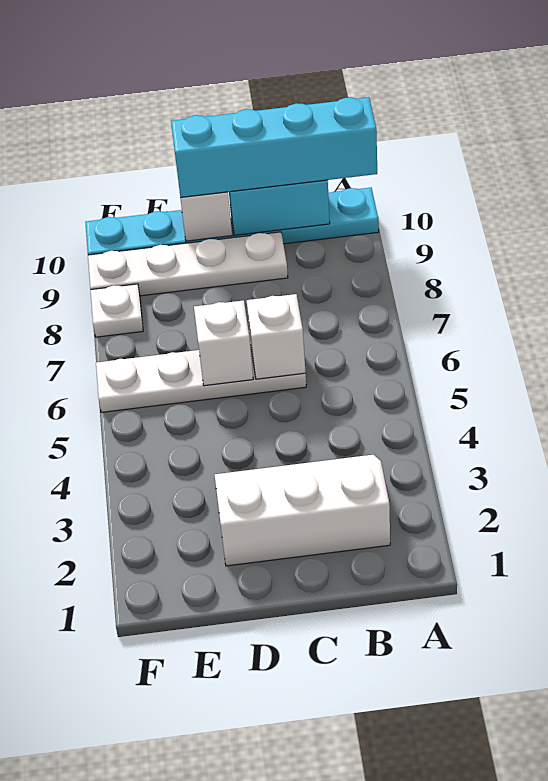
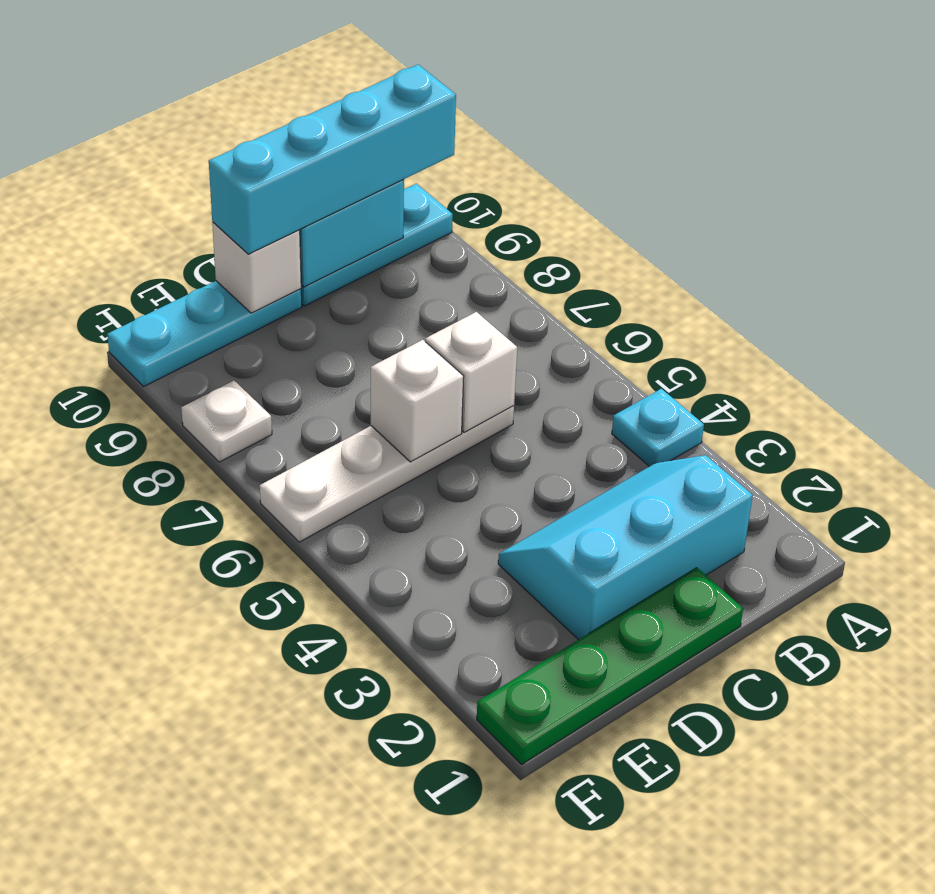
none -> cyan plate A4 level 1
white slope B2:D3 level 1 top 2 -> cyan slope B2:D3 level 1 top 2
none -> green plate C1:F1 level 1
white plate C9:F9 level 1 -> none

